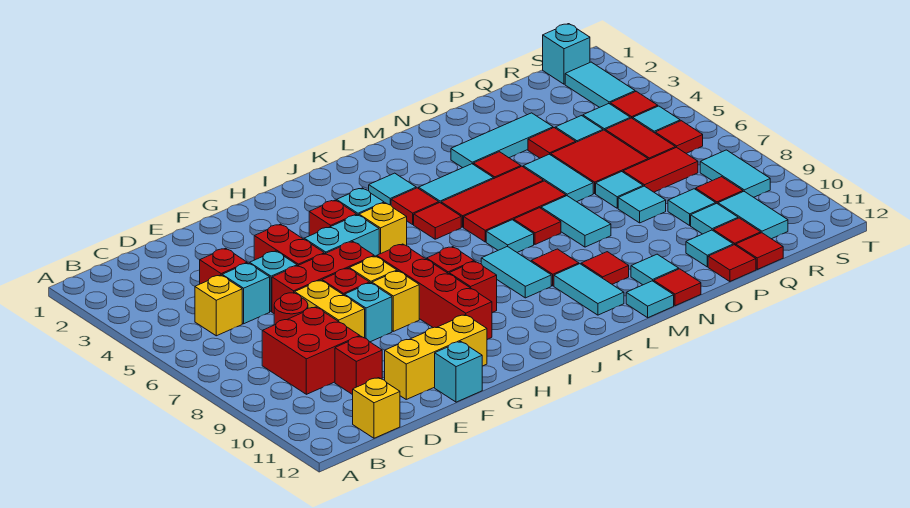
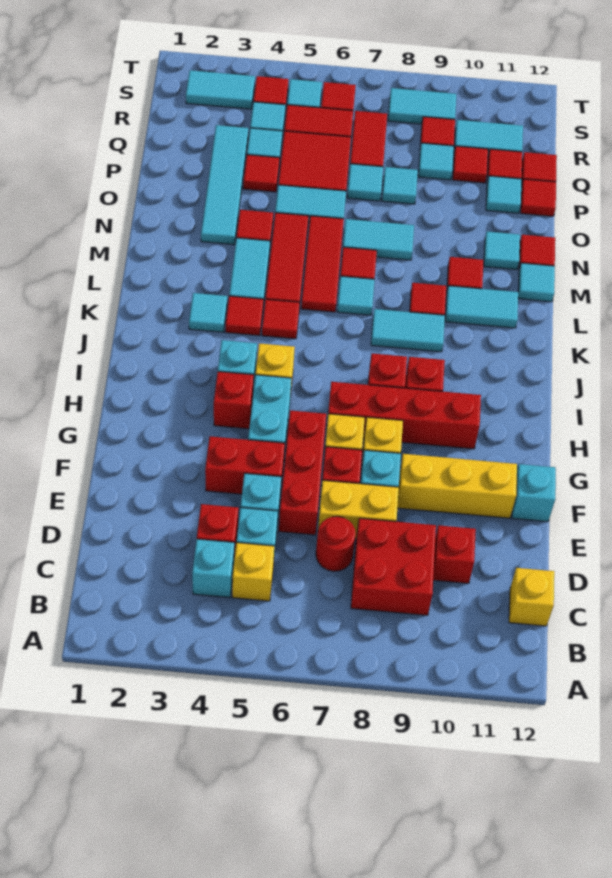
yellow brick E11:G11 level 1 -> yellow brick F9:F11 level 1
cyan tile N3:P3 level 1 -> cyan tile N3:Q3 level 1
cyan tile Q10 level 1 -> red tile Q10 level 1
cyan brick S1 level 1 -> cyan brick C4 level 1

